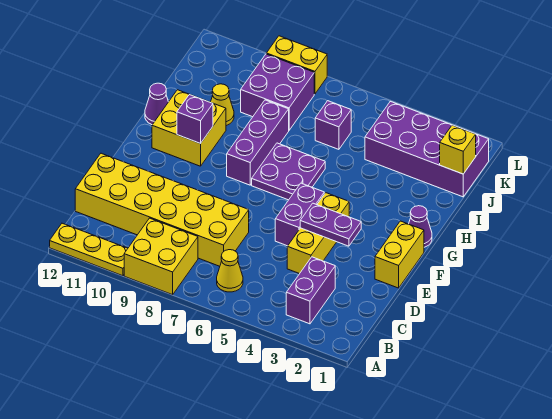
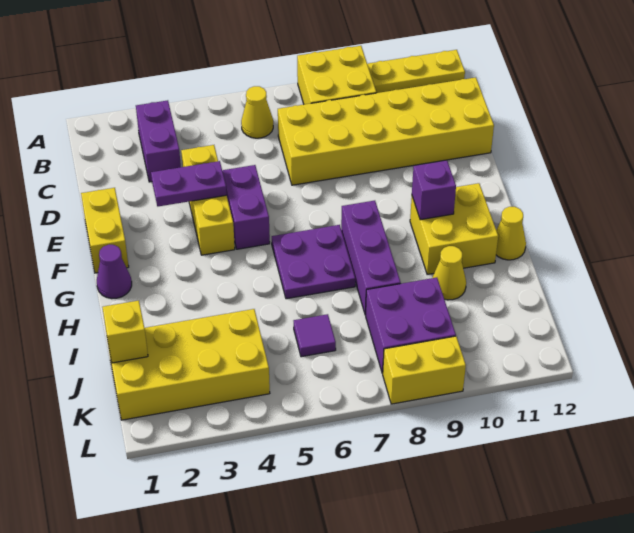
purple cone H12 level 1 -> yellow cone H12 level 1
purple brick J1:K4 level 1 -> yellow brick J1:K4 level 1
purple brick J6 level 1 -> purple tile J6 level 1

